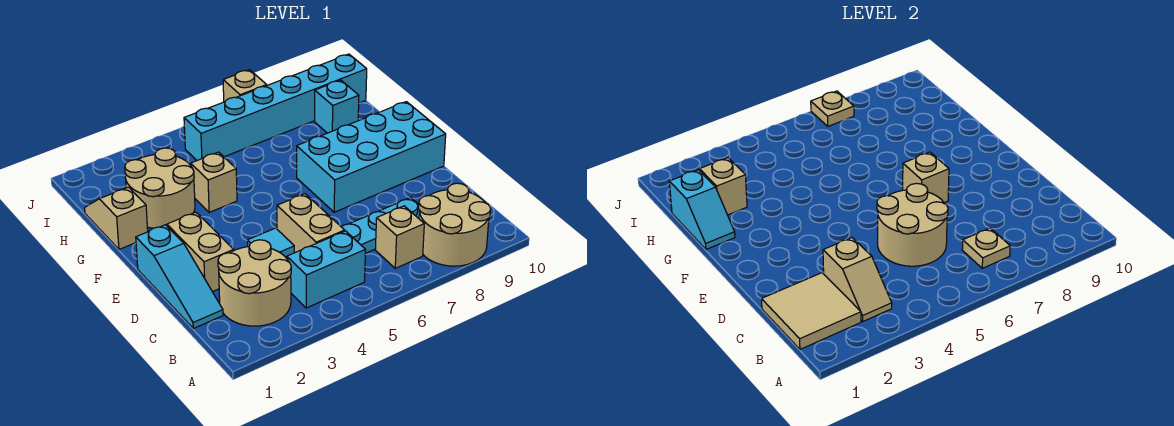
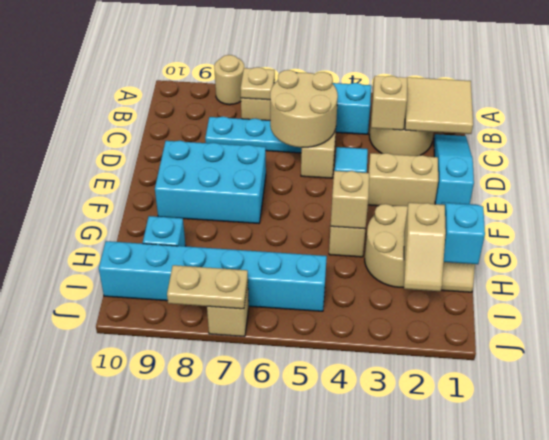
tan round brick A8:B9 level 1 -> tan round brick A8 level 1
tan brick D2:E2 level 1 -> tan brick E2:E3 level 1
cyan brick E7:F10 level 1 -> cyan brick E7:F9 level 1
tan brick E7 level 2 -> tan brick G4 level 2
tan plate J7 level 2 -> tan plate J7:J8 level 2

